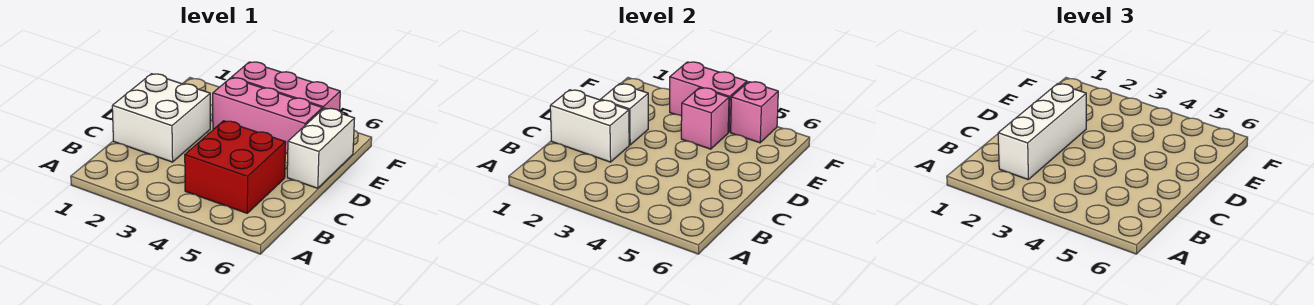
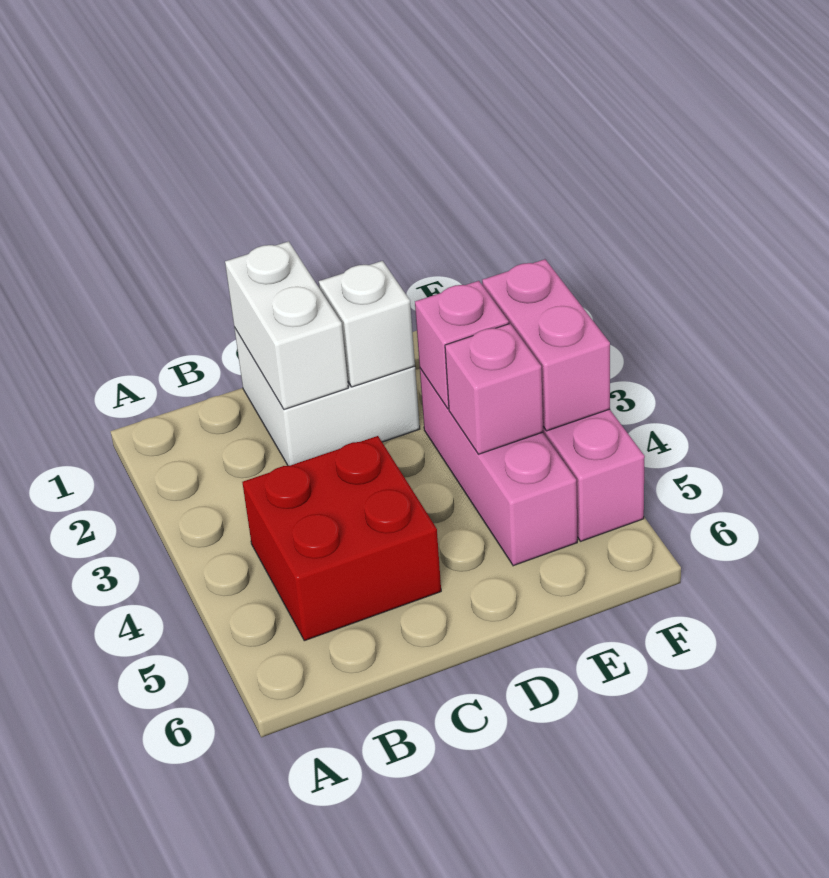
white brick B2:D2 level 3 -> none
white brick D6:E6 level 1 -> none
pink brick F5 level 2 -> pink brick E3 level 2

